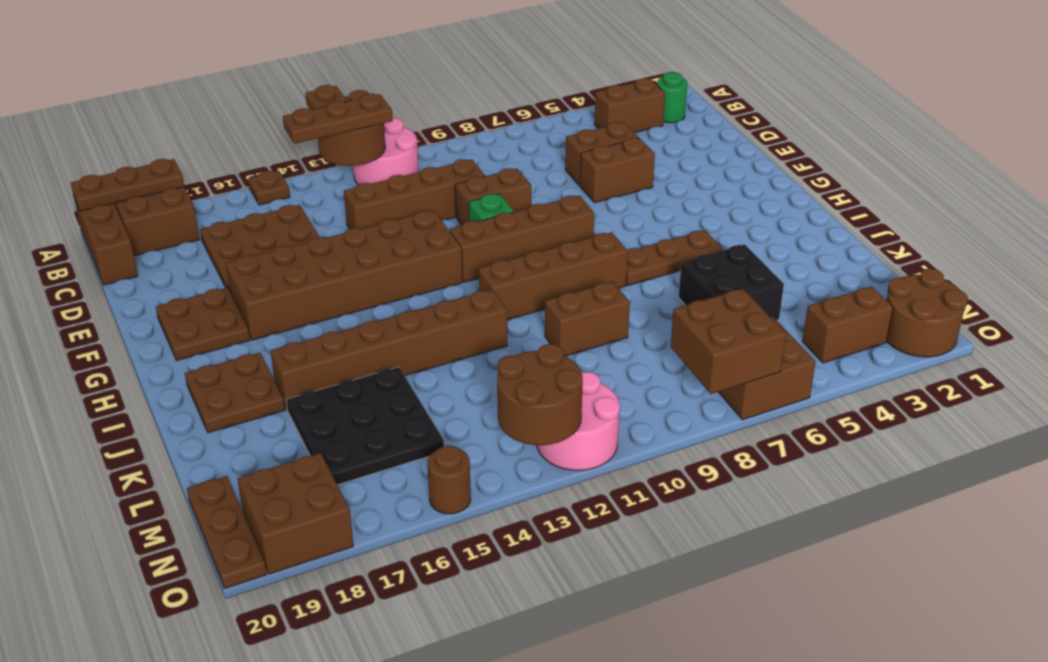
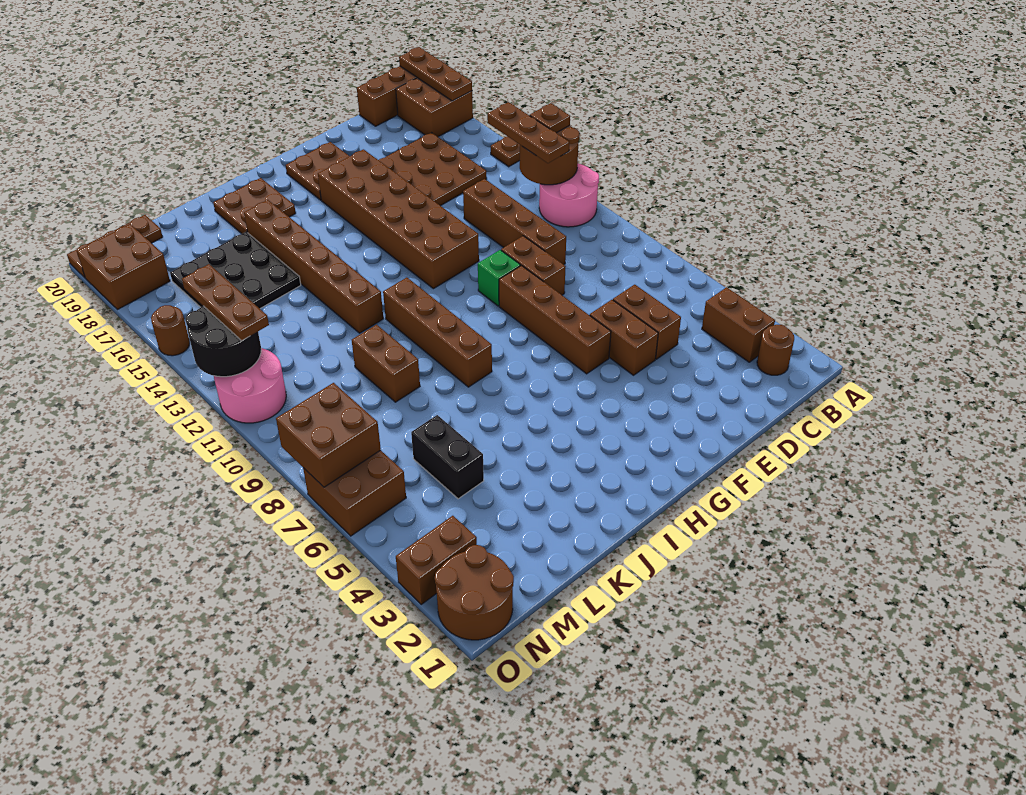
green round brick B2 level 1 -> brown round brick B2 level 1
brown brick G8:G11 level 1 -> brown brick F6:F9 level 1
brown plate I5:I7 level 1 -> brown plate N12:N14 level 3
black brick K5:L6 level 1 -> black brick L5:L6 level 1
brown brick N3:N4 level 1 -> brown brick N3:O3 level 1
brown round brick N12:O13 level 2 -> black round brick N12:O13 level 2

